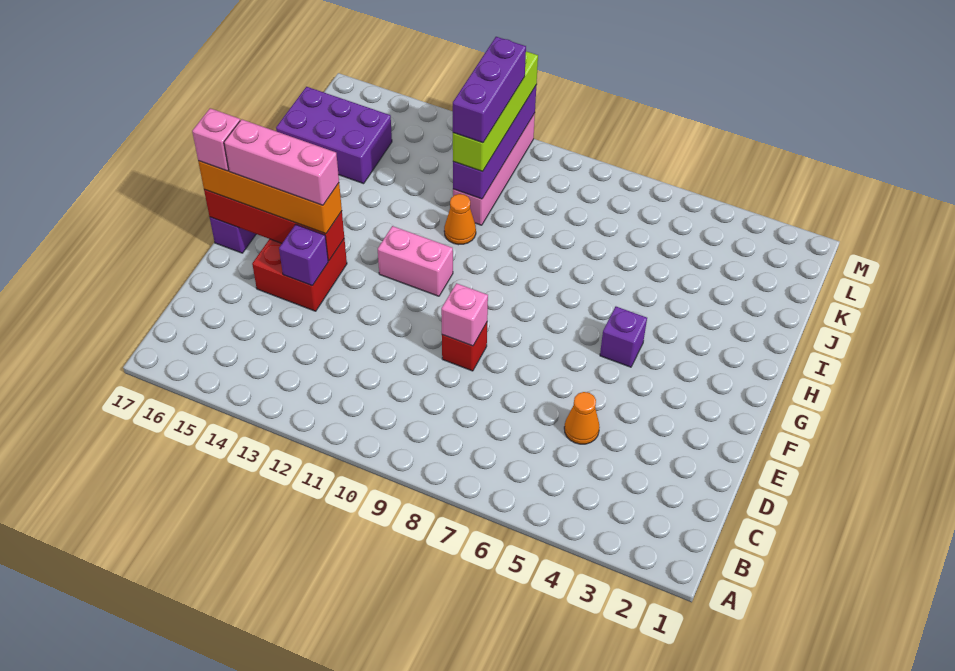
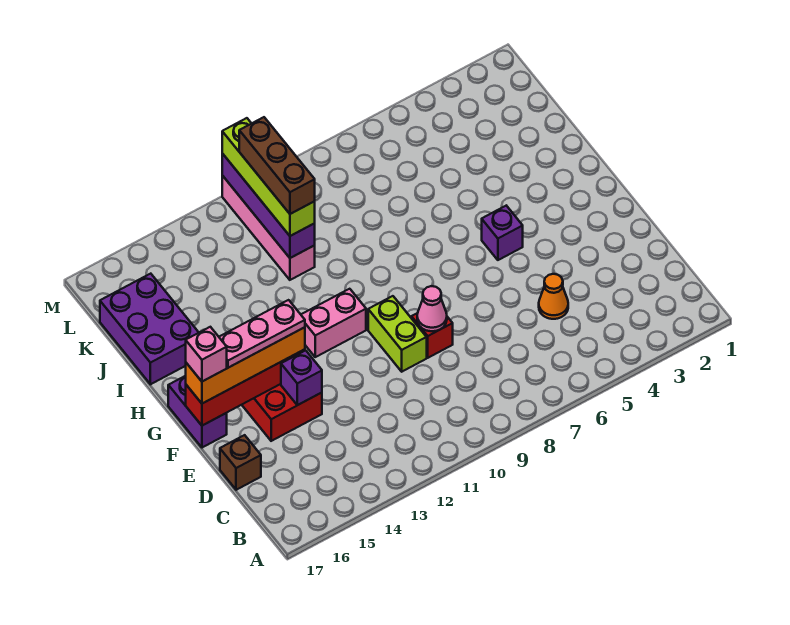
none -> brown brick D17 level 1
pink brick E9 level 2 -> pink cone E9 level 2
none -> lime brick E10:F10 level 1
pink brick F14:F16 level 4 -> pink plate F14:F16 level 4
orange cone I11 level 1 -> none
purple brick J11:L11 level 4 -> brown brick J11:L11 level 4
purple brick J15:K17 level 1 -> purple brick I16:K17 level 1

